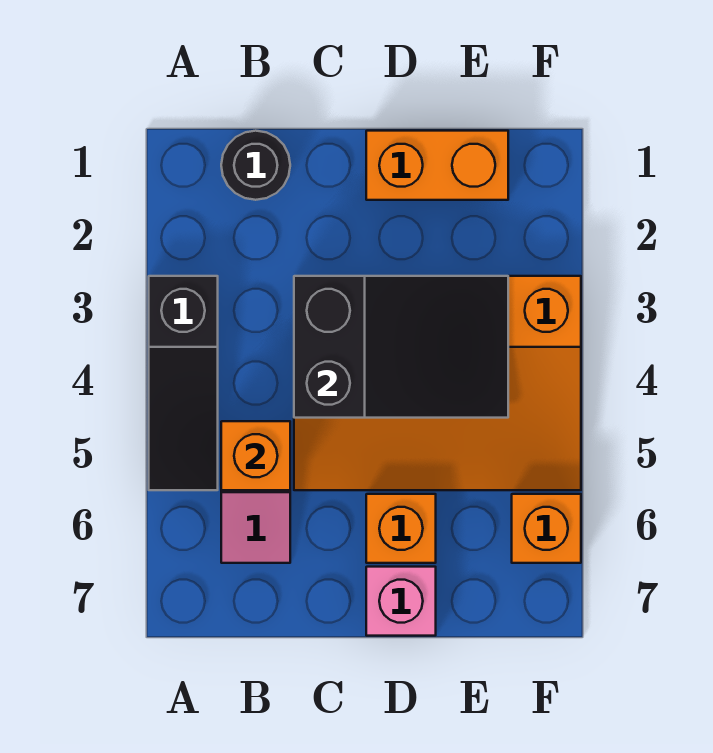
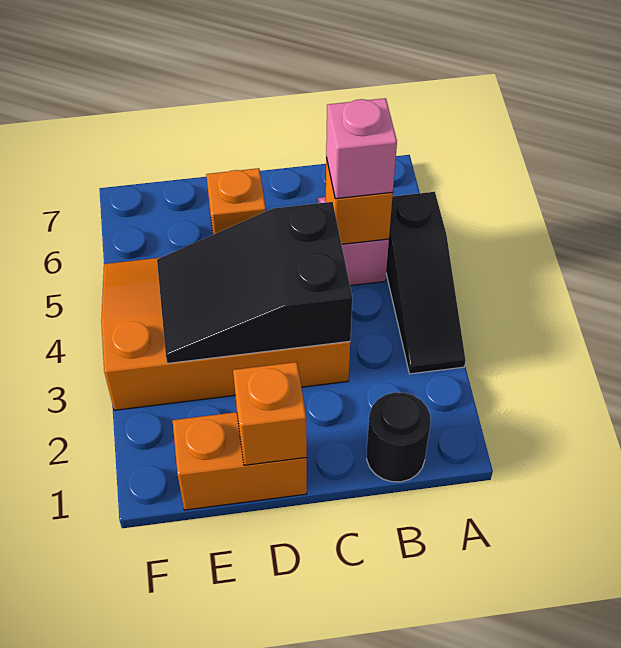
black slope A3:A5 level 1 top 3 -> black slope A3:A5 level 1 top 5
pink brick D7 level 1 -> pink brick B5 level 3
orange brick F6 level 1 -> orange brick D1 level 2

